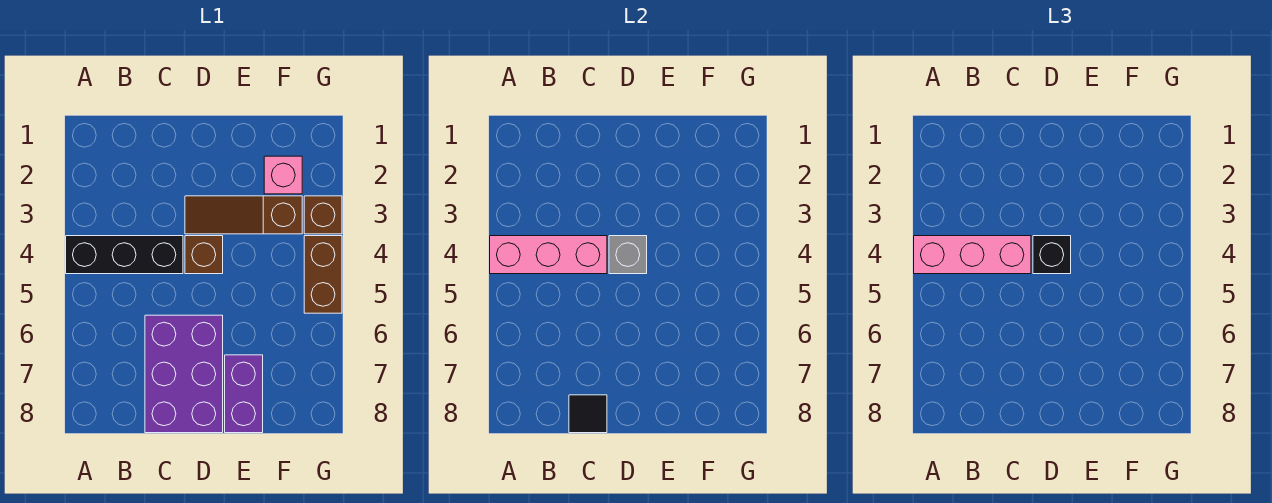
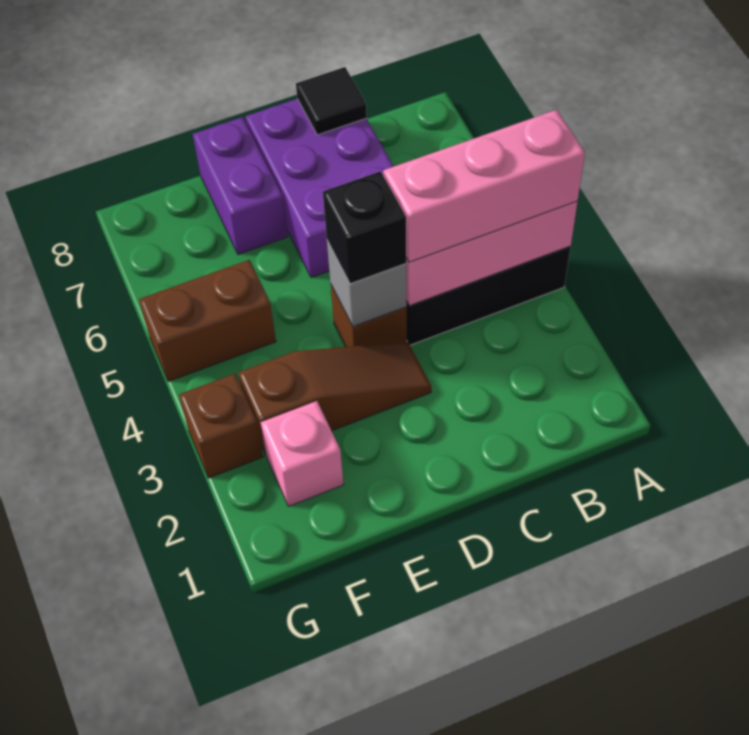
brown brick G4:G5 level 1 -> brown brick F5:G5 level 1

